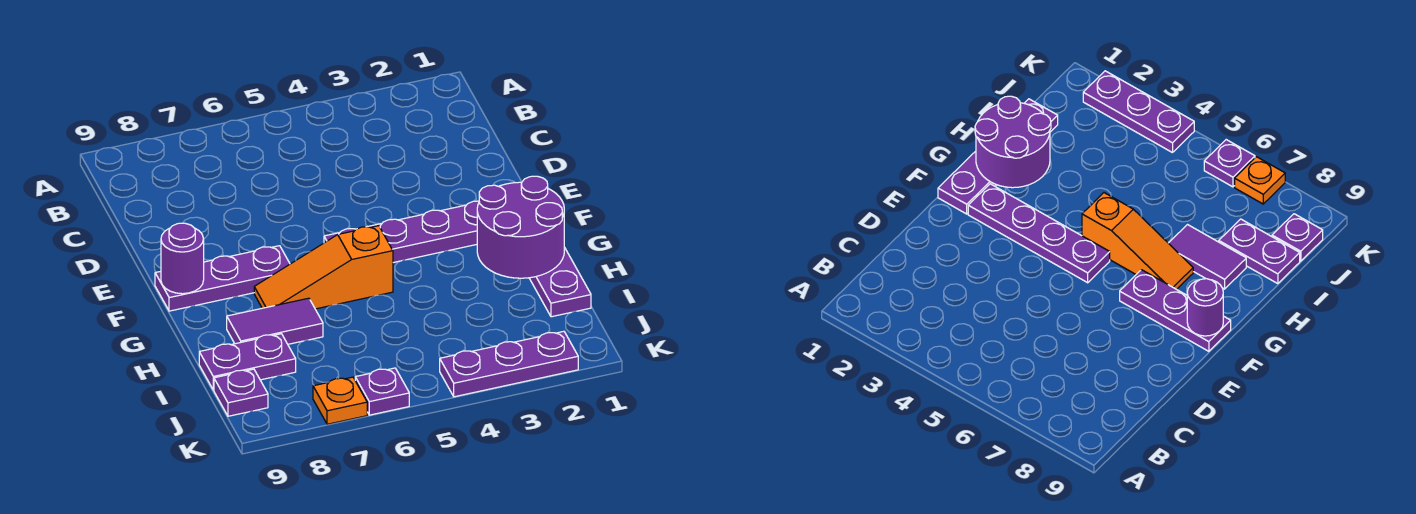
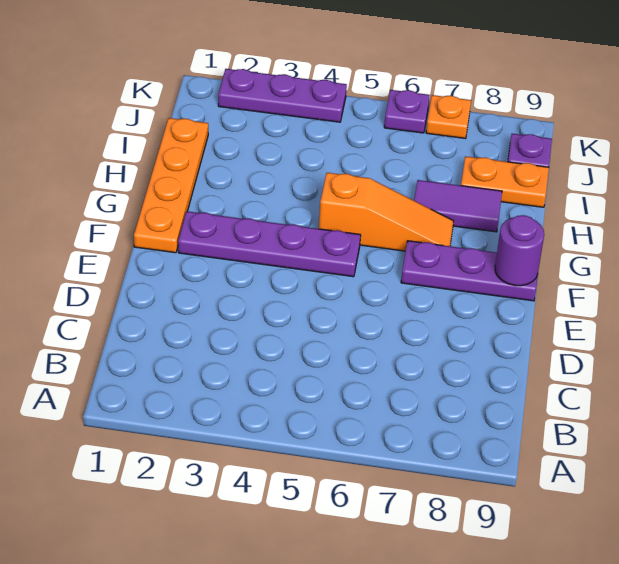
purple plate F1:I1 level 1 -> orange plate F1:I1 level 1
purple round brick G1:H2 level 2 -> none
purple plate I8:I9 level 1 -> orange plate I8:I9 level 1

